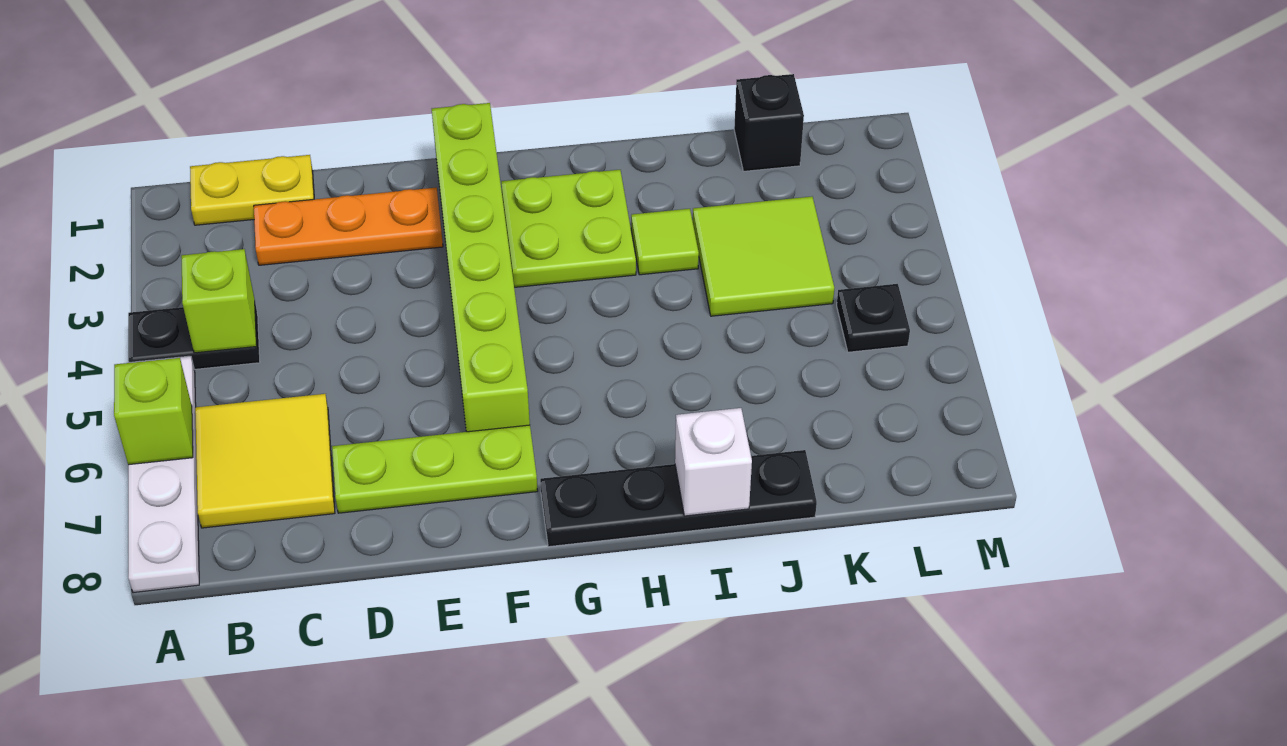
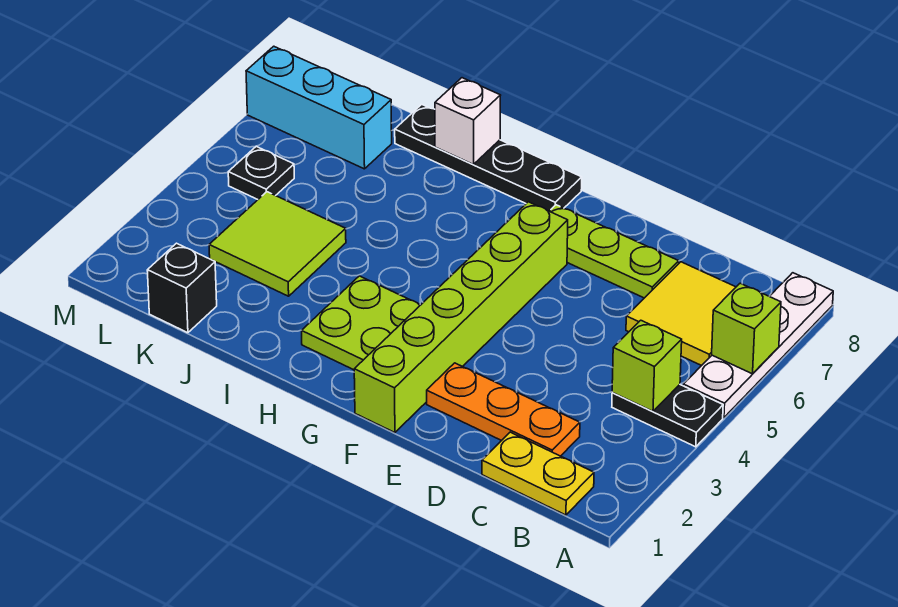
lime tile I3 level 1 -> none
none -> cyan brick K7:M7 level 1

